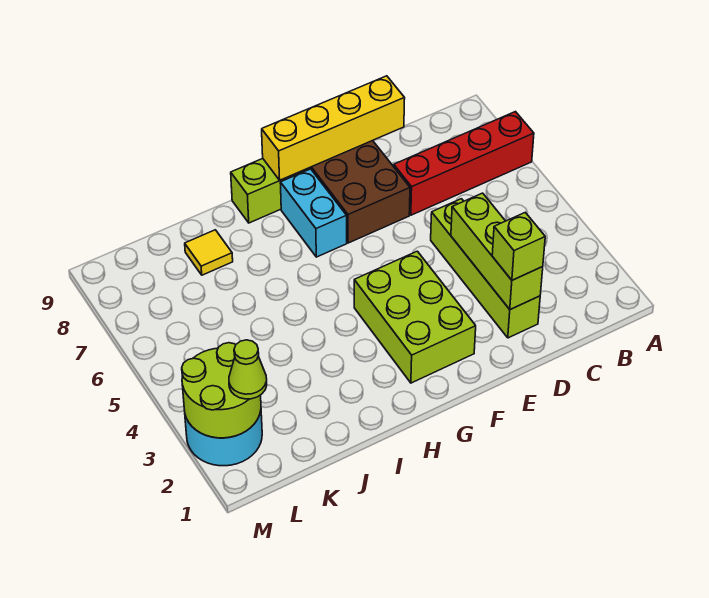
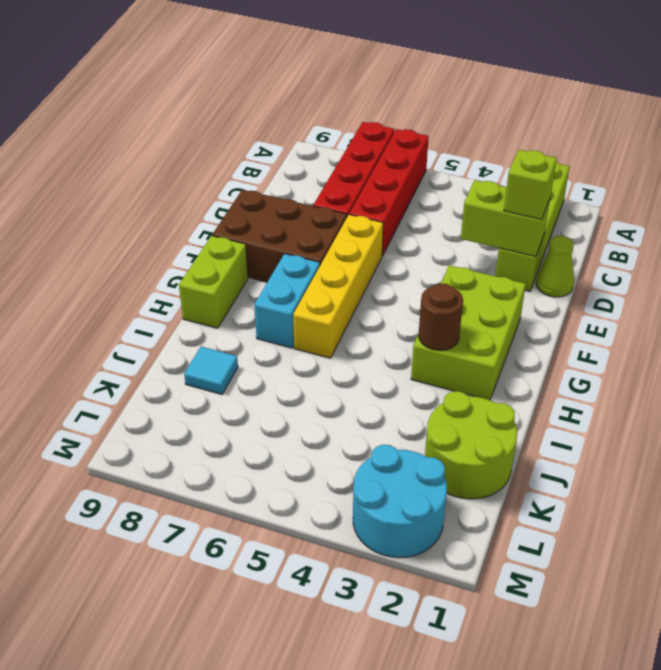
none -> red brick A6:D6 level 1
lime brick D2:D5 level 1 -> lime brick A2:D2 level 1
lime brick D2:D4 level 2 -> lime brick D2:D3 level 2
yellow brick D9:G9 level 2 -> yellow brick E6:H6 level 1
lime brick F2:G4 level 1 -> lime brick F2:H3 level 1
cyan brick G7:G8 level 1 -> cyan brick G7:H7 level 1
none -> brown round brick H3 level 2
yellow tile J8 level 1 -> cyan tile J8 level 1
lime round brick L2:M3 level 2 -> lime round brick J1:K2 level 1
lime cone L2 level 3 -> lime cone D1 level 1

